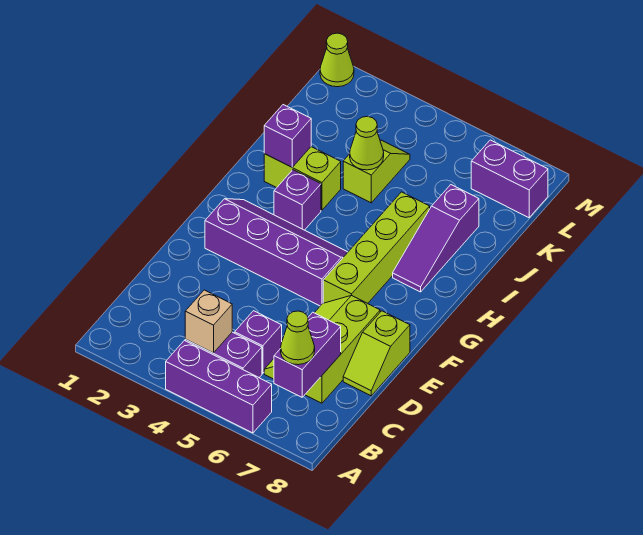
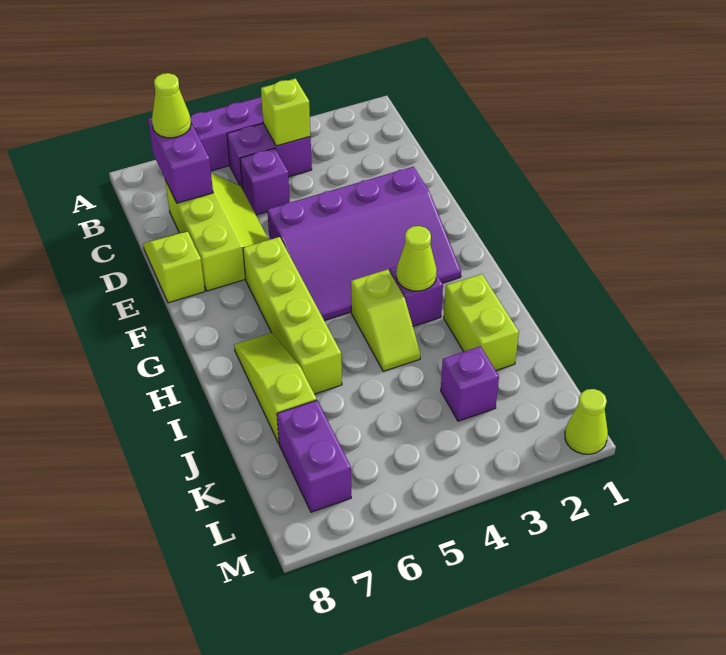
tan brick B4 level 2 -> lime brick B4 level 2
purple slope F2:G5 level 1 top F -> purple slope E2:G5 level 1 top E
purple slope H7:J7 level 1 top J -> lime slope H7:J7 level 1 top J
lime brick I2:I3 level 1 -> lime brick I2:J2 level 1
purple brick I2 level 2 -> purple brick K3 level 1
lime slope J4:K4 level 1 top J -> lime slope H4:I4 level 1 top H
lime cone J4 level 2 -> lime cone H3 level 2
purple brick L7:L8 level 1 -> purple brick K7:L7 level 1

